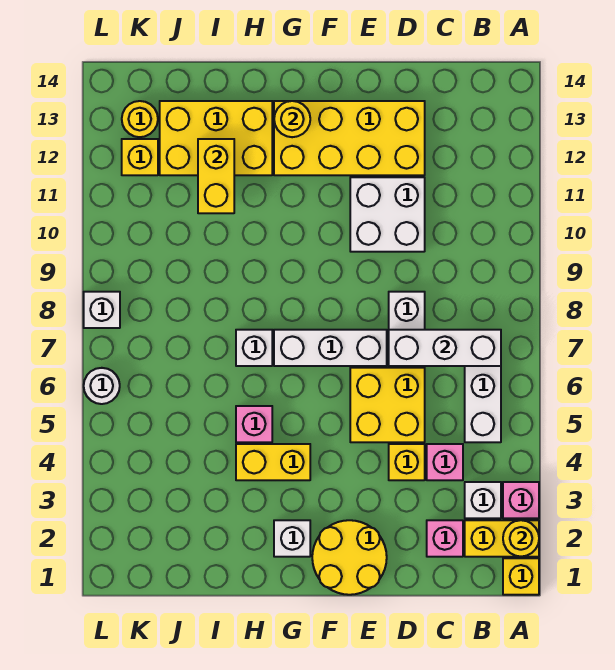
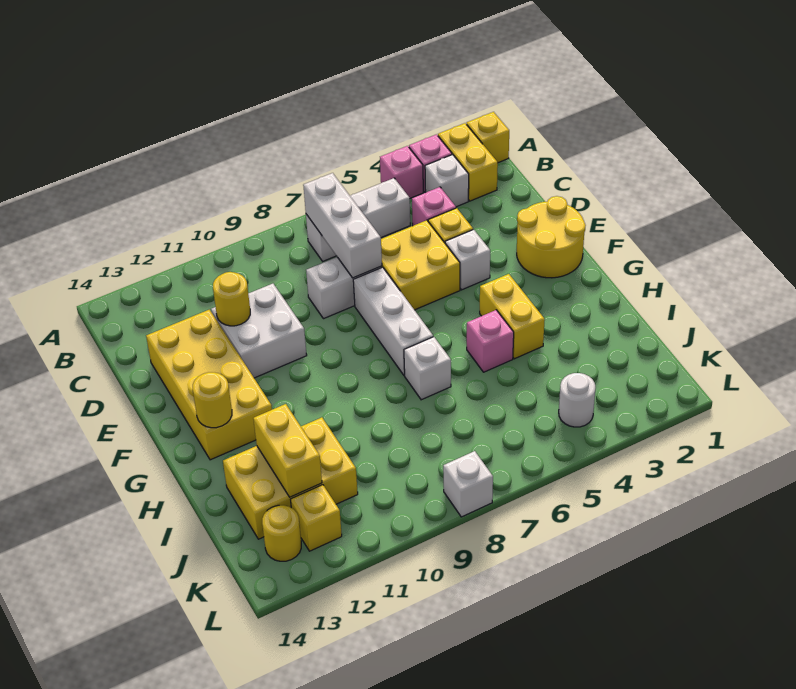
yellow round brick A2 level 2 -> yellow round brick D11 level 2
pink brick C2 level 1 -> pink brick A4 level 1
white brick G2 level 1 -> white brick E4 level 1
yellow brick H12:J13 level 1 -> yellow brick I11:J13 level 1
yellow brick I11:I12 level 2 -> yellow brick I12:J12 level 2
white round brick L6 level 1 -> white round brick K4 level 1

